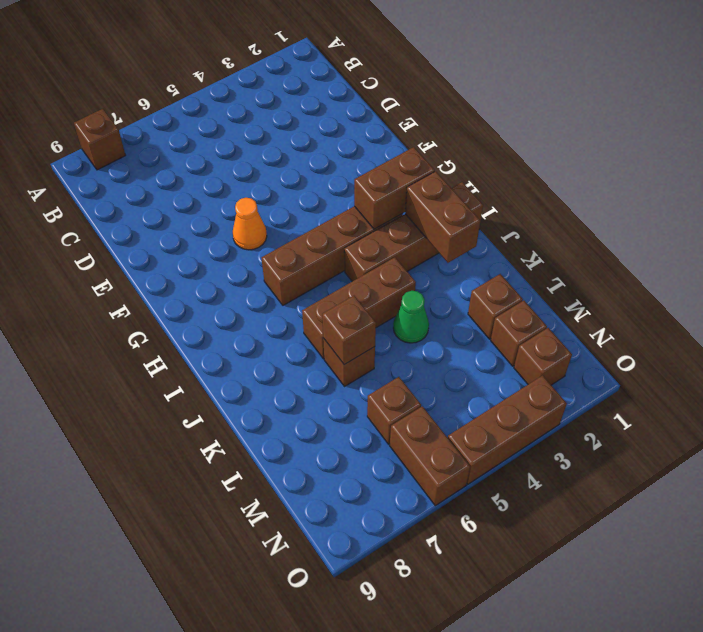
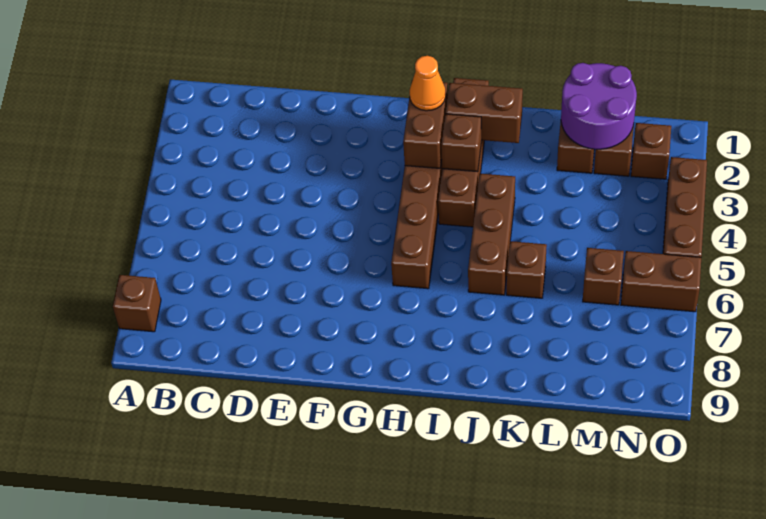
orange cone F6 level 1 -> orange cone H2 level 3
green cone K4 level 1 -> none
brown brick K6 level 2 -> brown brick I3 level 2
none -> purple round brick L1:M2 level 2

